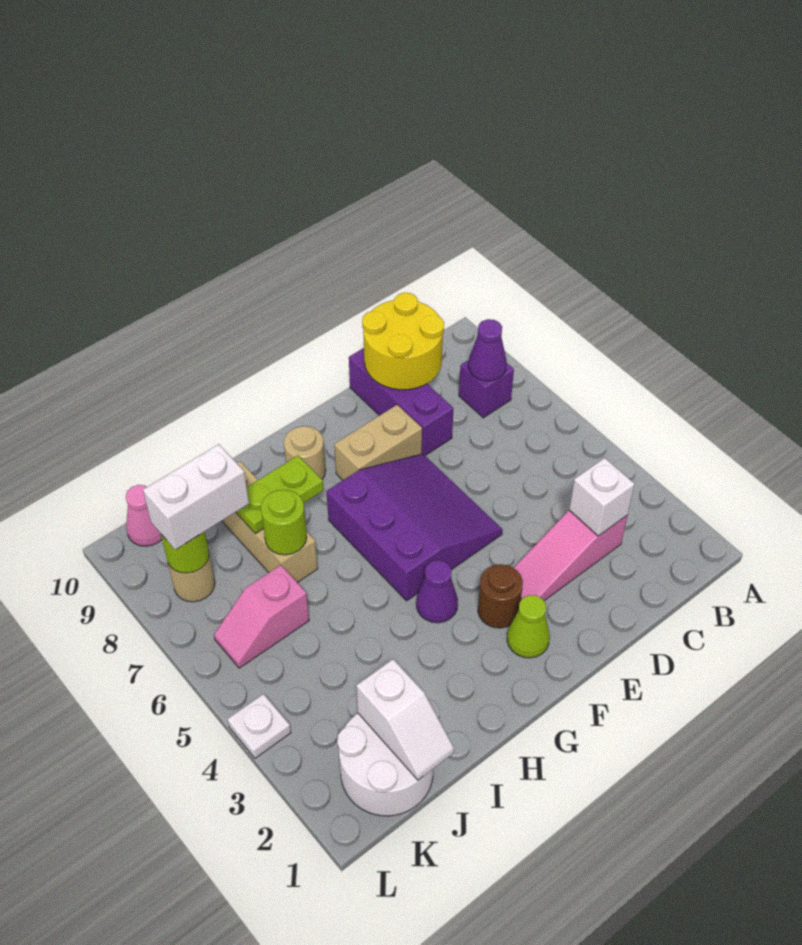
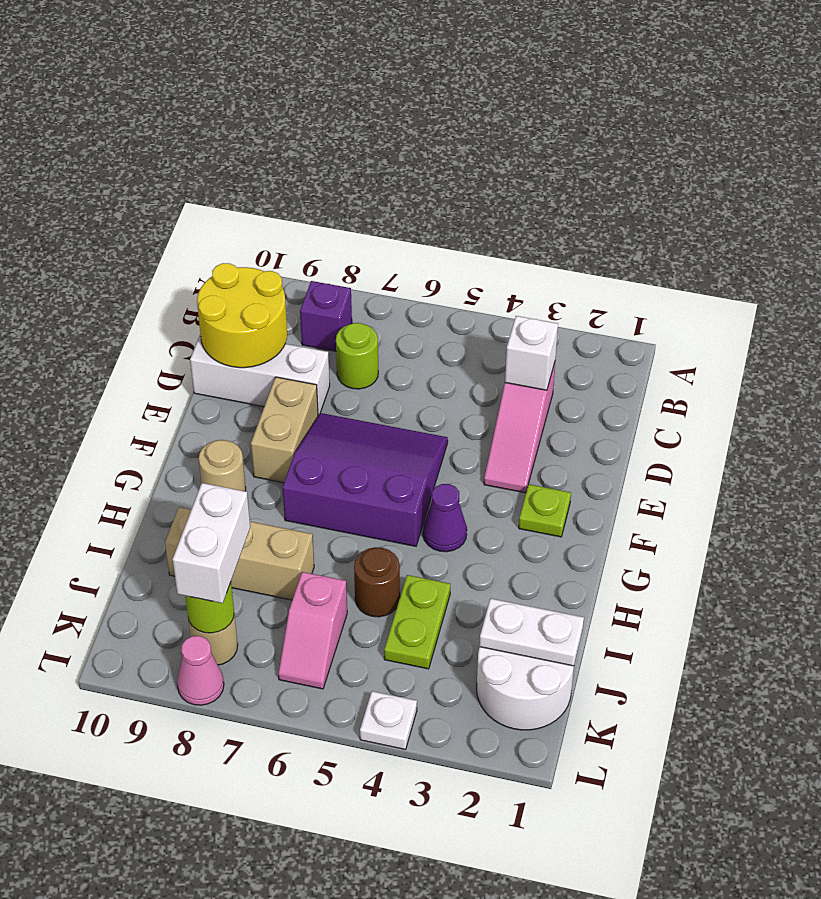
purple cone B8 level 2 -> none
purple brick D8:D10 level 1 -> white brick D8:D10 level 1
lime cone F2 level 1 -> lime plate F2 level 1
brown round brick F3 level 1 -> brown round brick I5 level 1
lime plate H8:I8 level 2 -> lime plate I4:J4 level 1
lime round brick I7 level 2 -> lime round brick C7 level 1
white slope J1:J2 level 2 top 2 -> white plate J1:J2 level 2
pink cone K10 level 1 -> pink cone L8 level 1

